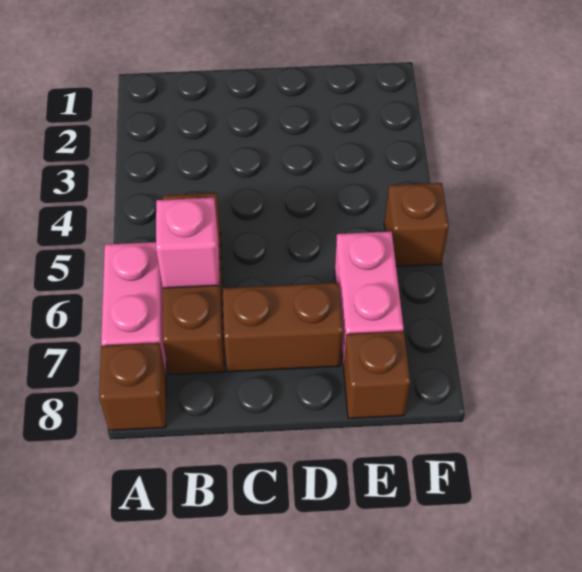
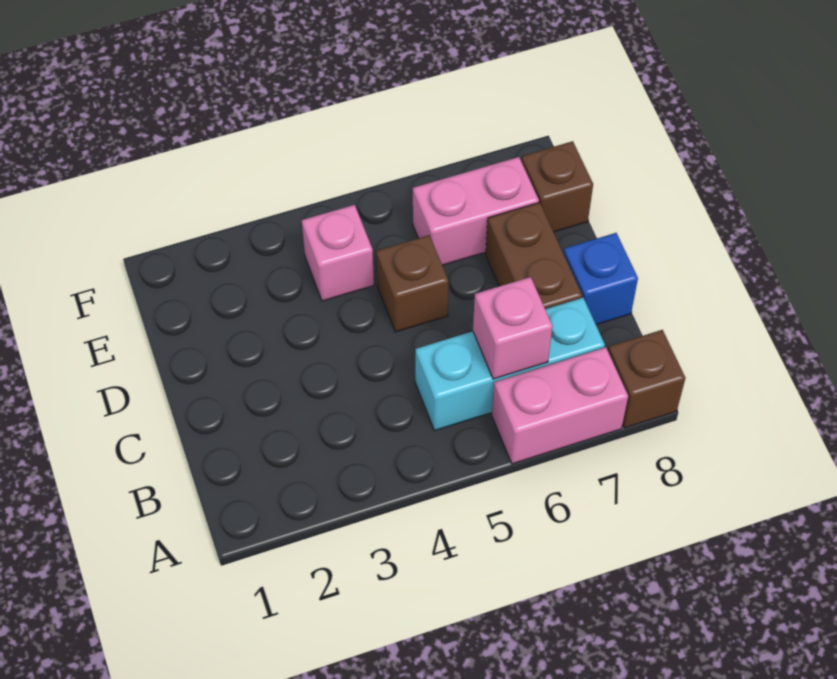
brown brick B5:B7 level 1 -> cyan brick B5:B7 level 1
none -> blue brick C8 level 1
none -> pink brick E4 level 1
brown brick F5 level 1 -> brown brick D5 level 1

